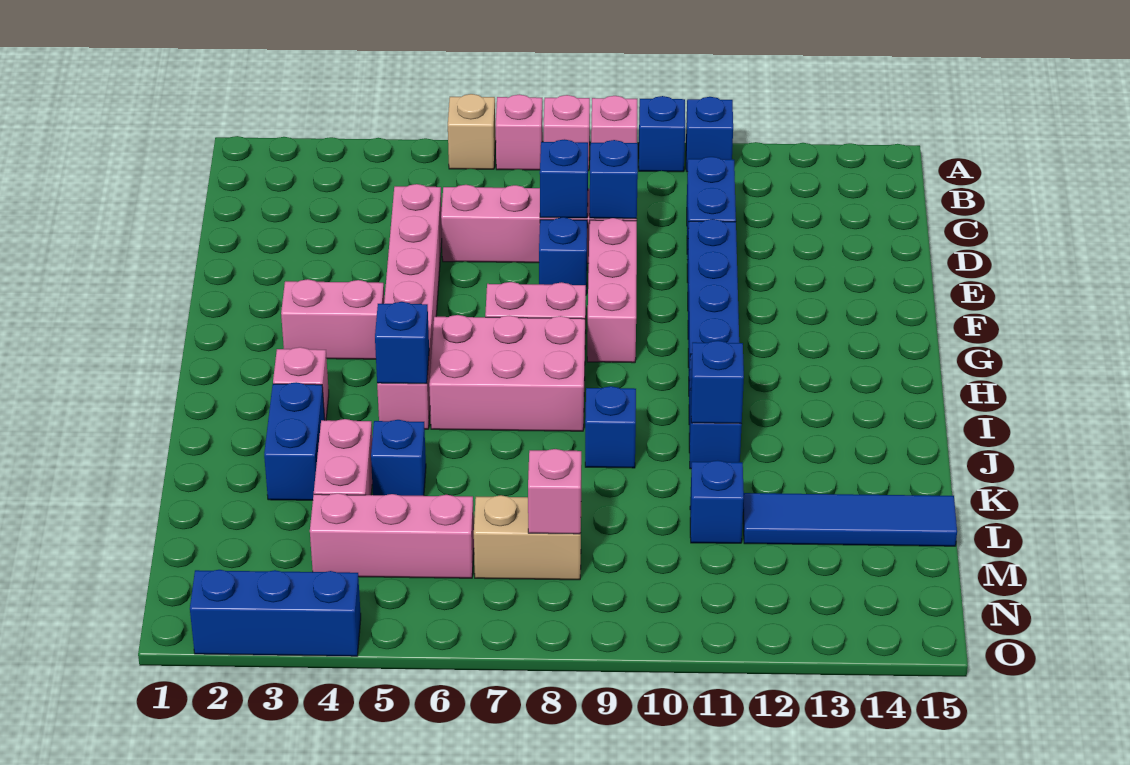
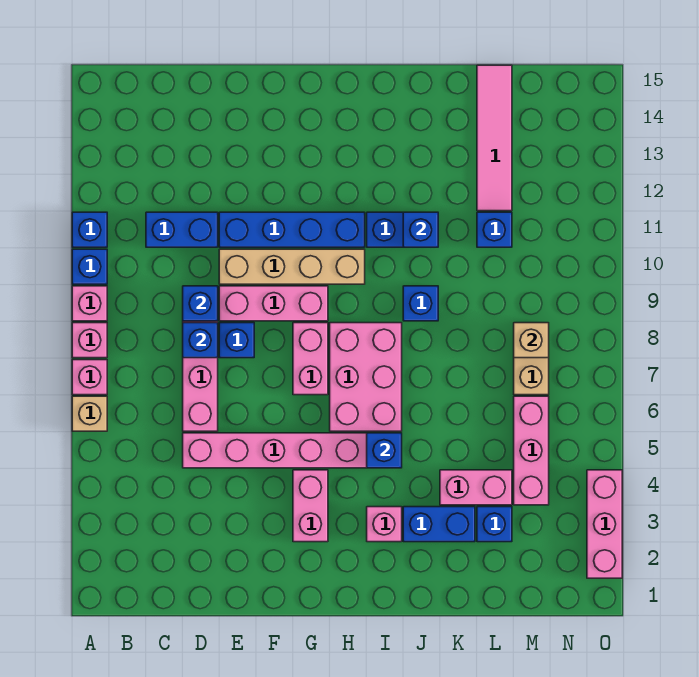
none -> tan brick E10:H10 level 1
blue brick K5 level 1 -> blue brick L3 level 1
blue tile L12:L15 level 1 -> pink tile L12:L15 level 1
pink brick M8 level 2 -> tan brick M8 level 2
blue brick O2:O4 level 1 -> pink brick O2:O4 level 1

